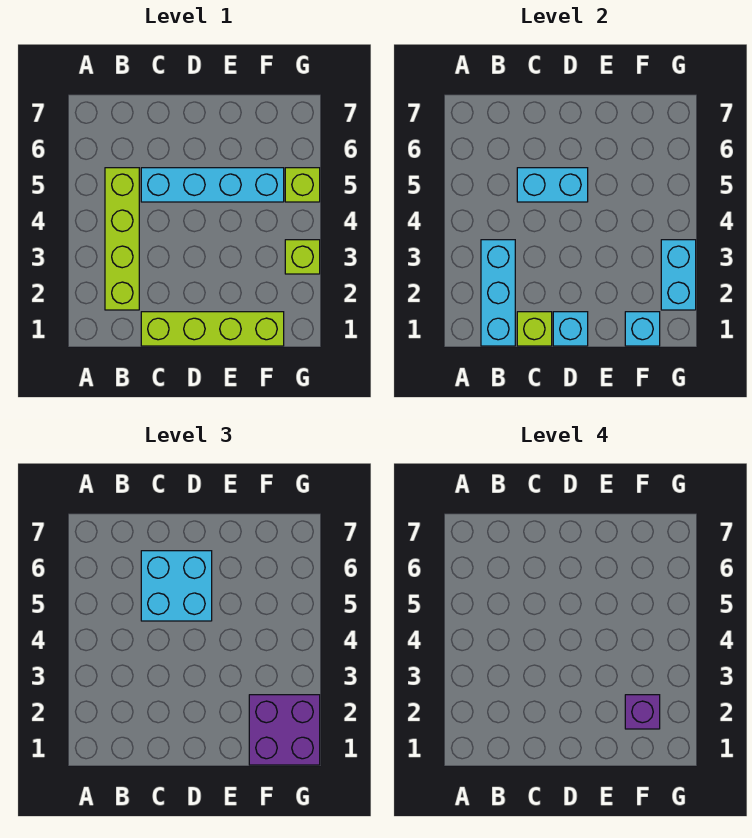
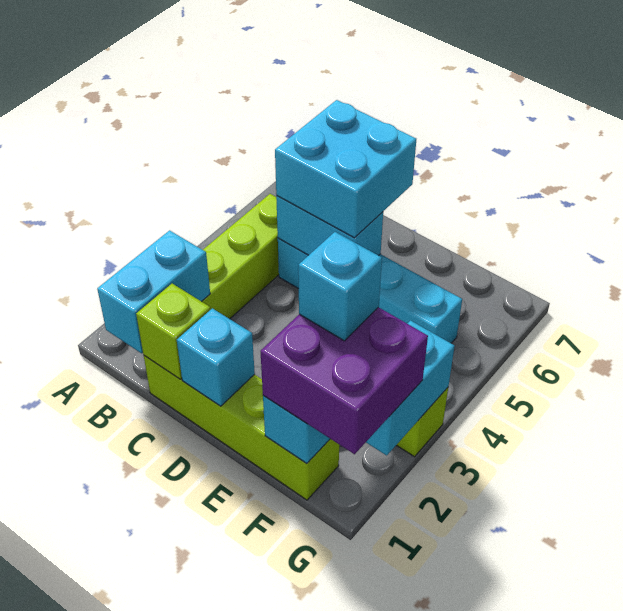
cyan brick B1:B3 level 2 -> cyan brick B1:B2 level 2
purple brick F2 level 4 -> cyan brick F2 level 4
lime brick G5 level 1 -> none

